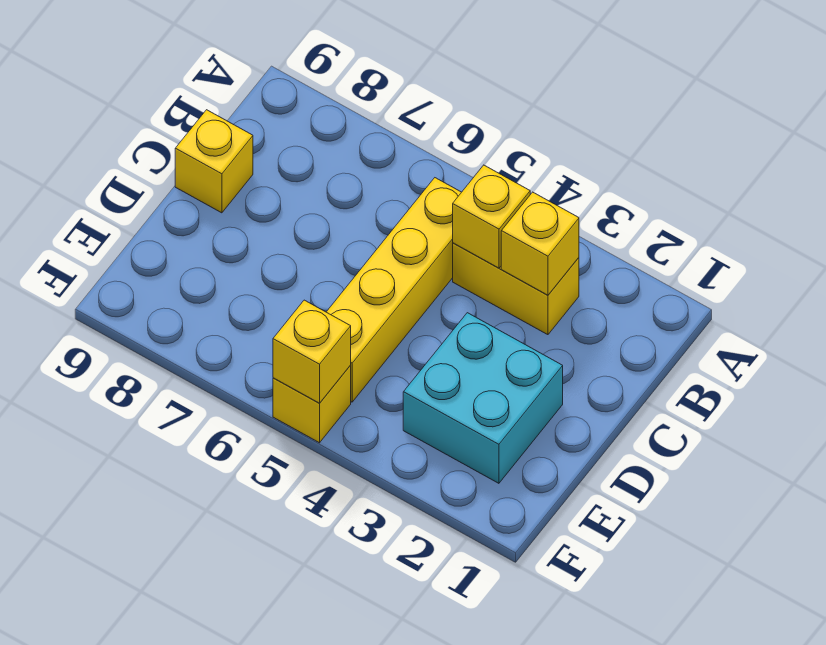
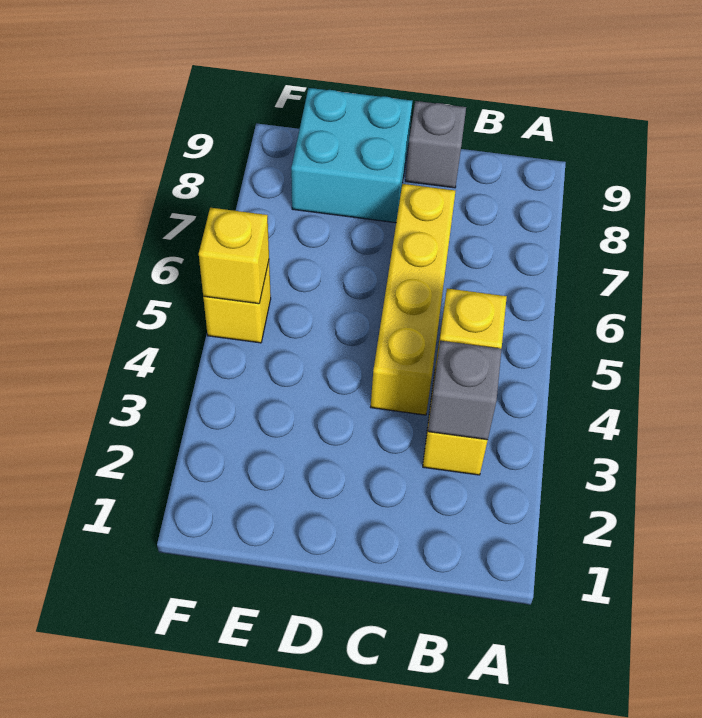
yellow brick B3 level 2 -> grey brick B3 level 2
yellow brick B5:E5 level 1 -> yellow brick C4:C7 level 1
yellow brick C9 level 1 -> grey brick C9 level 1
cyan brick D2:E3 level 1 -> cyan brick D8:E9 level 1

